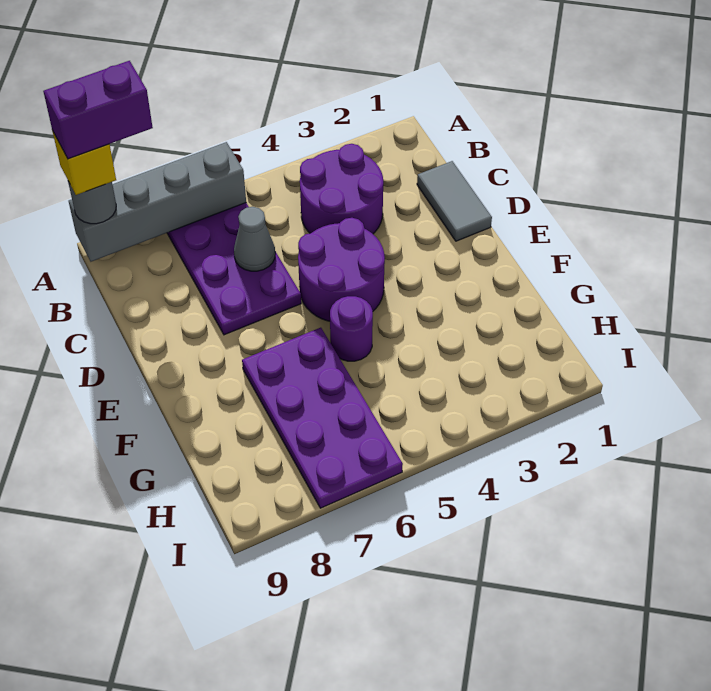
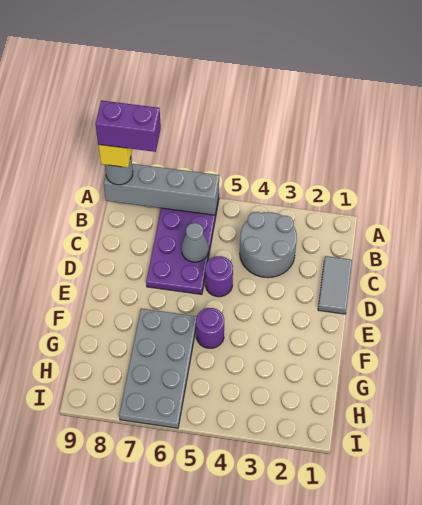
purple round brick B3:C4 level 1 -> grey round brick B3:C4 level 1
purple round brick D4:E5 level 1 -> purple round brick D5 level 1
purple plate F6:I7 level 1 -> grey plate F6:I7 level 1

